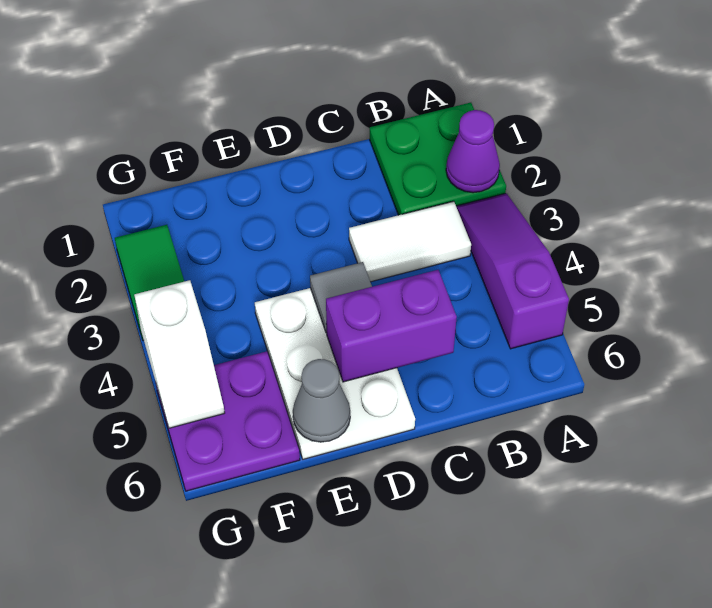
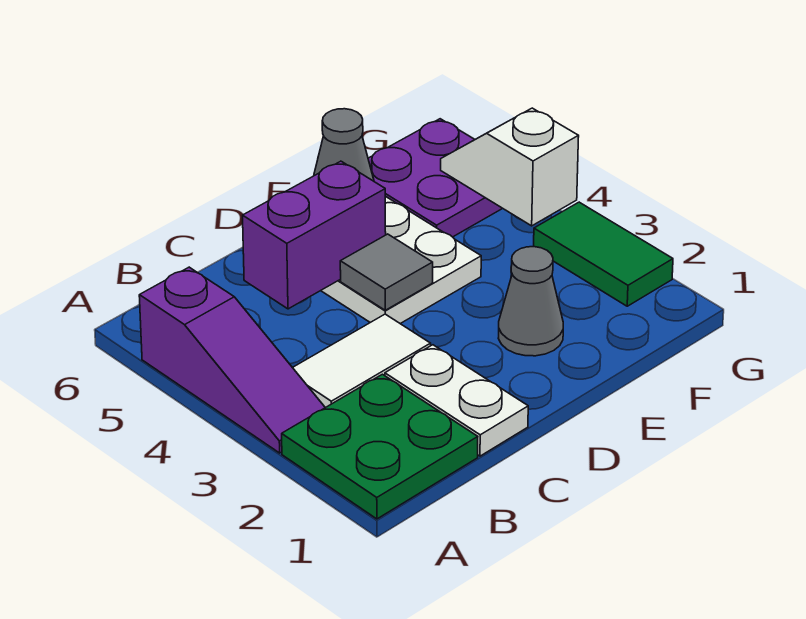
purple cone A2 level 2 -> none
none -> white plate C1:C2 level 1
none -> grey cone E2 level 1

